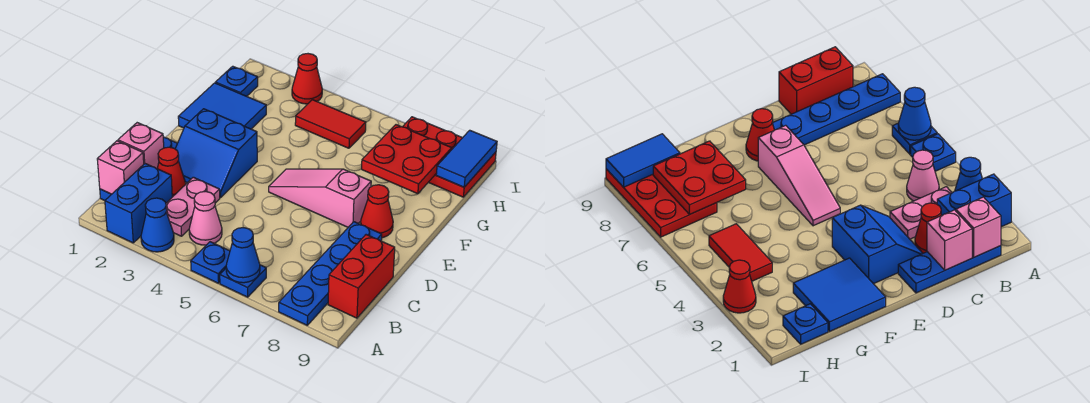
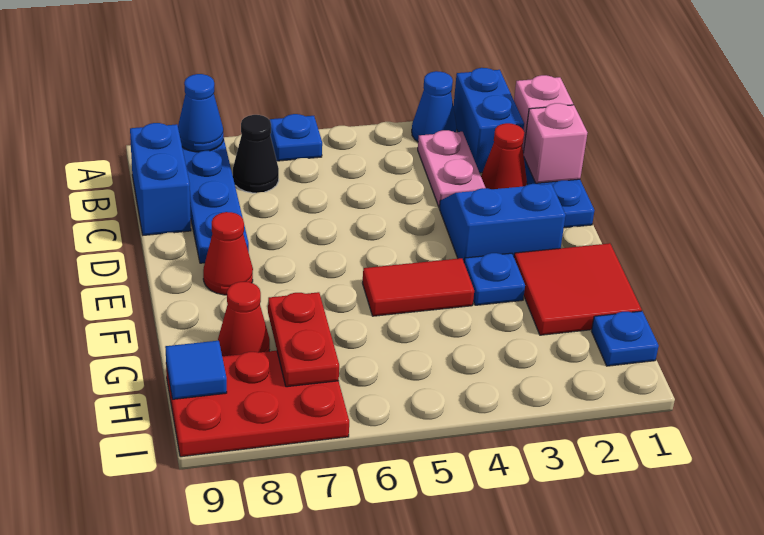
blue plate A5 level 1 -> blue plate F3 level 1
blue cone A6 level 2 -> blue cone A8 level 2
pink cone B4 level 1 -> none
none -> black cone B7 level 1
red brick B9:C9 level 1 -> blue brick B9:C9 level 1
pink slope E5:E7 level 1 top 7 -> none
blue tile F1:G2 level 1 -> red tile F1:G2 level 1
red plate G7:H8 level 2 -> red plate G7:H7 level 2
red tile H4:H5 level 1 -> red tile F4:F5 level 1
blue tile H9:I9 level 2 -> blue tile H9 level 2
red cone I3 level 1 -> red cone G8 level 1

